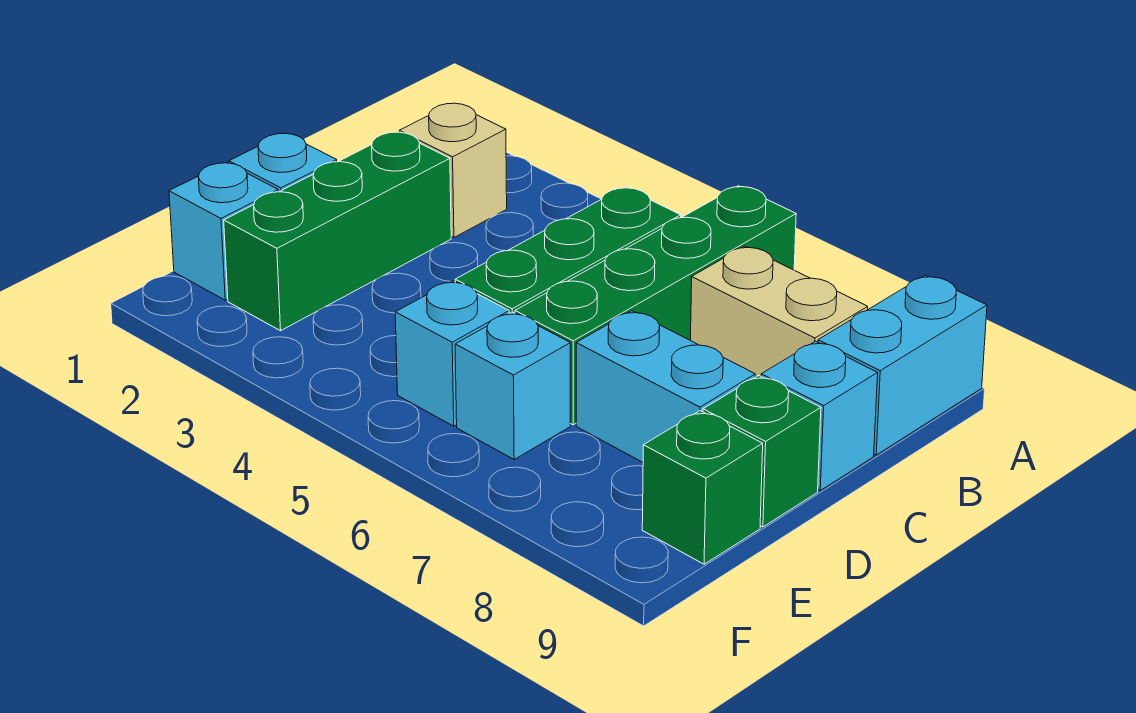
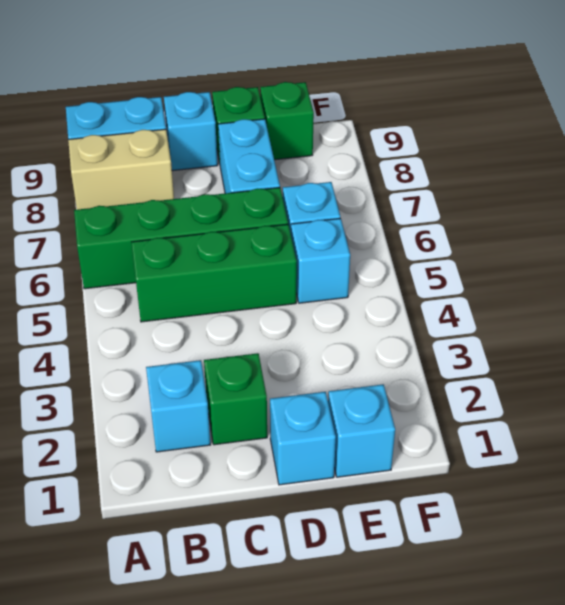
tan brick B2 level 1 -> cyan brick B2 level 1
tan brick B7:B8 level 1 -> tan brick A8:B8 level 1
green brick C2:E2 level 1 -> green brick C2 level 1

